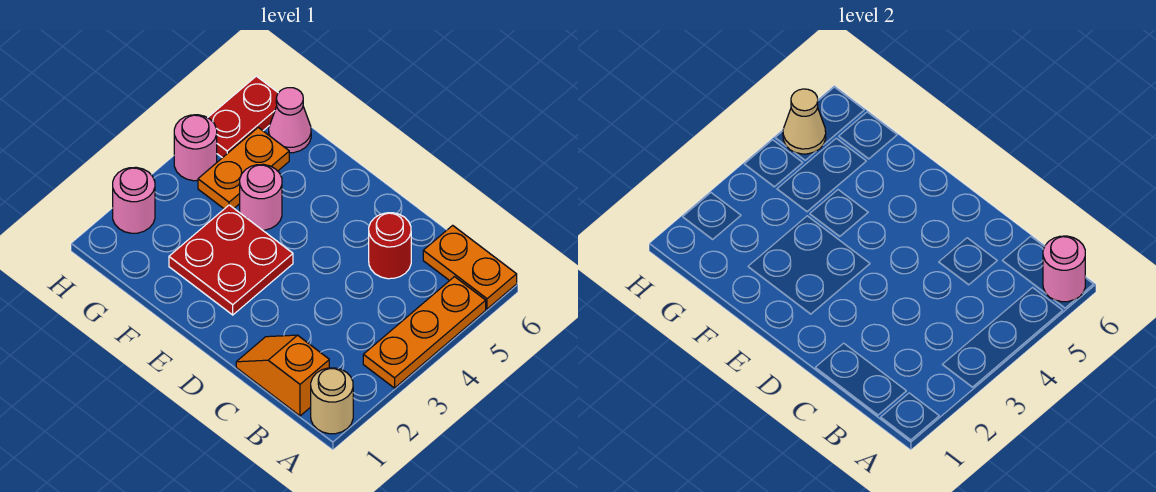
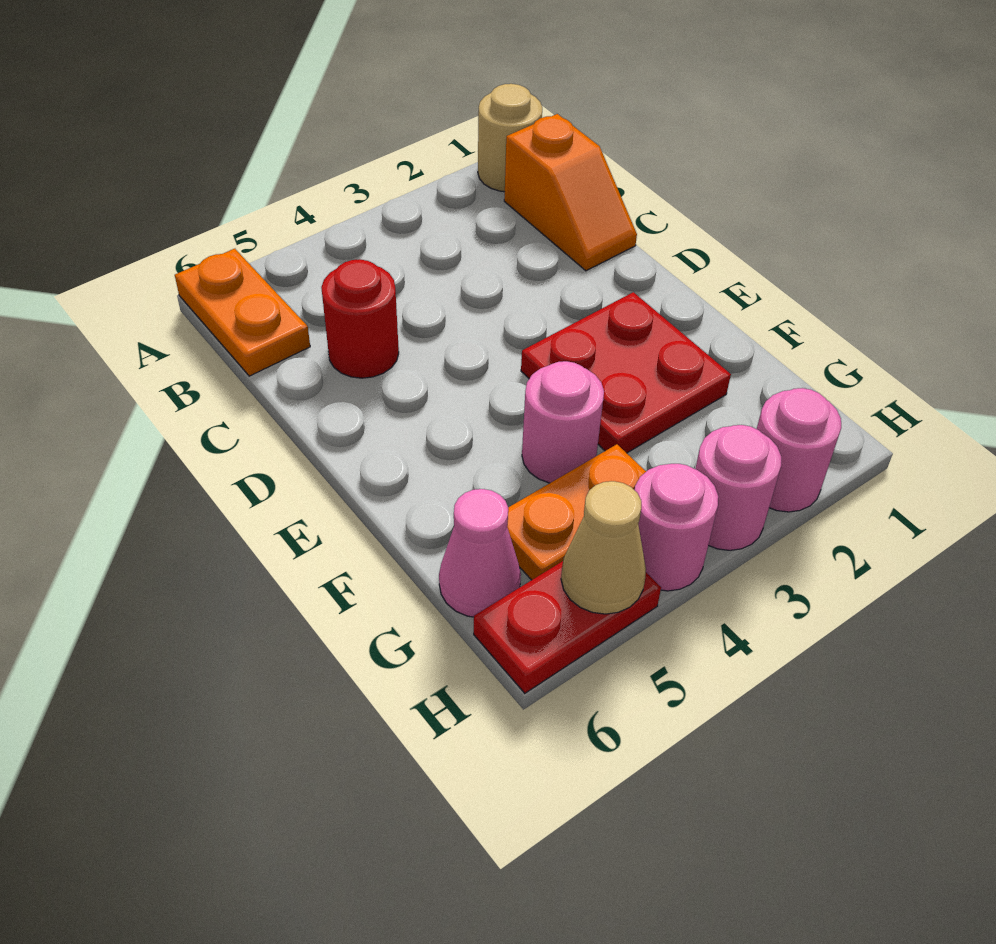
orange plate A3:A5 level 1 -> none
pink round brick A6 level 2 -> pink round brick H3 level 1

